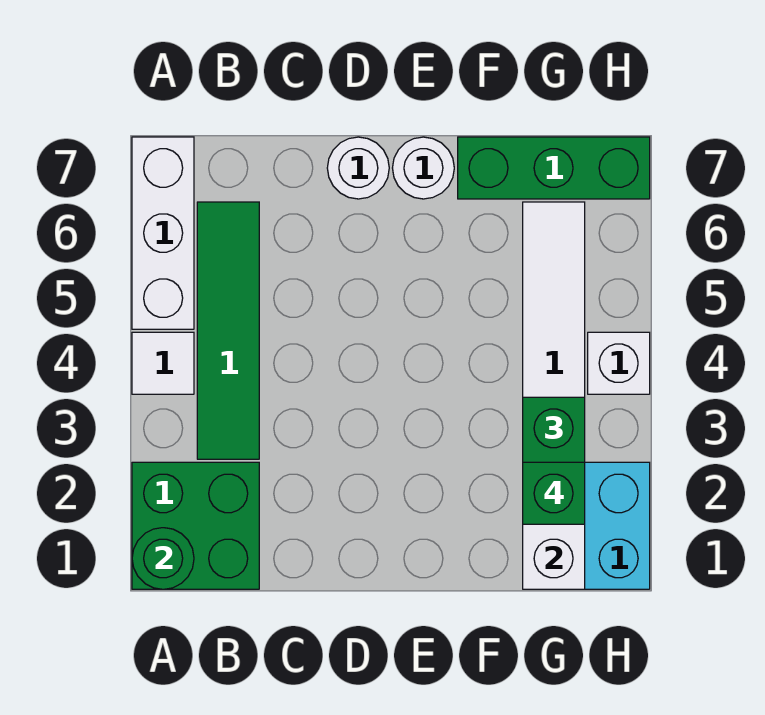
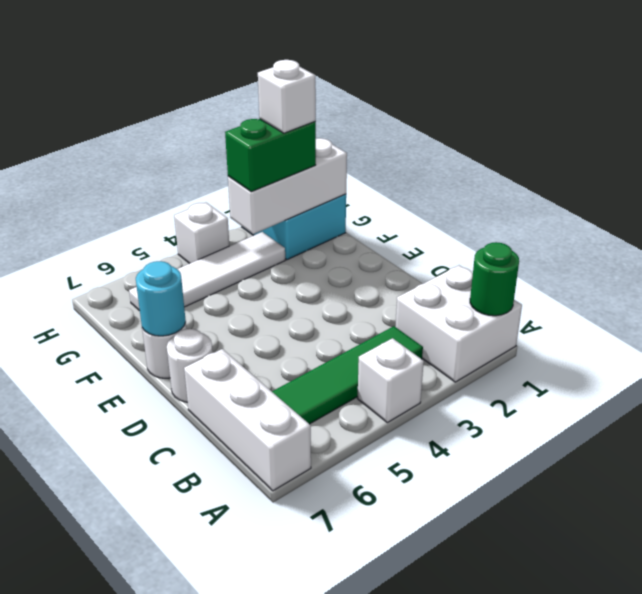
green brick A1:B2 level 1 -> white brick A1:B2 level 1
white tile A4 level 1 -> white brick A4 level 1
white brick A5:A7 level 1 -> white brick A7:C7 level 1
none -> cyan round brick E7 level 2
green brick F7:H7 level 1 -> none
green brick G2 level 4 -> white brick G2 level 4

